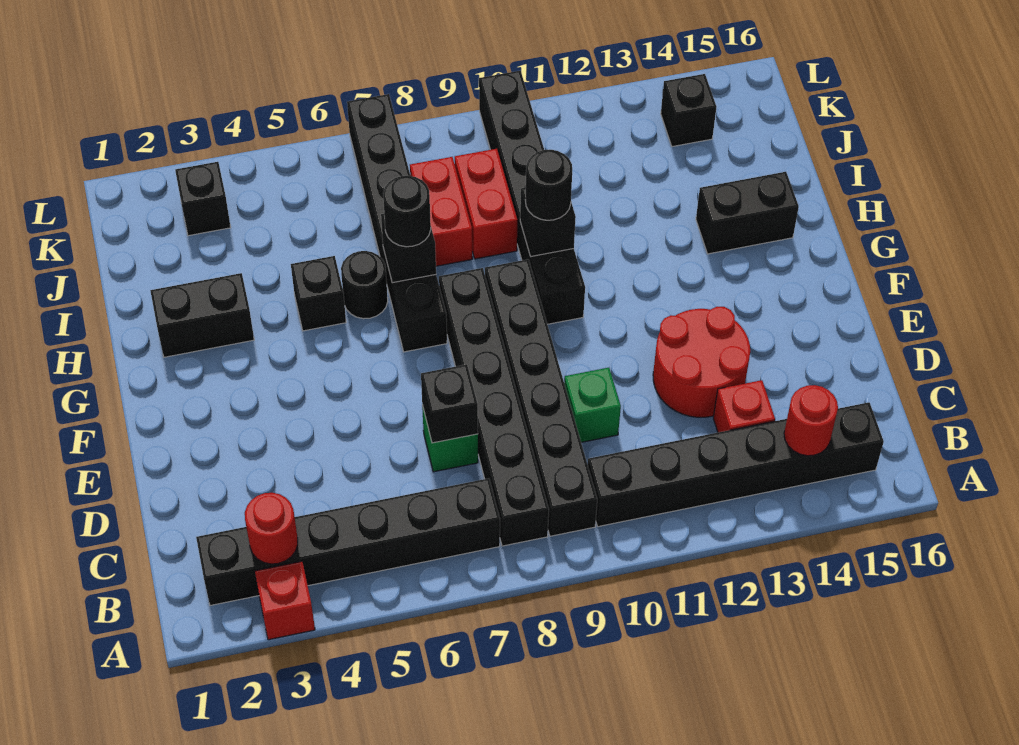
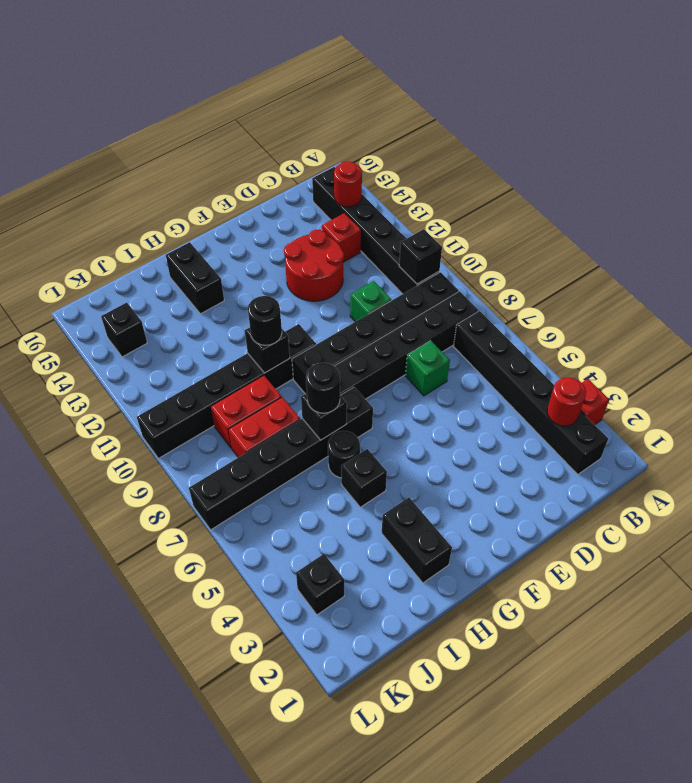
black brick D7 level 2 -> black brick B10 level 2

